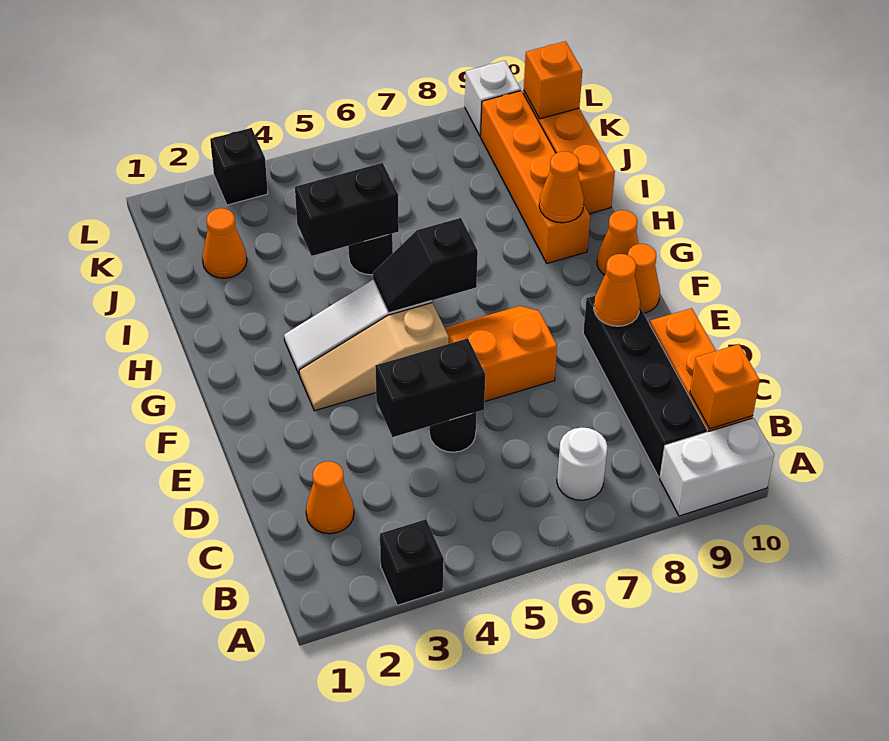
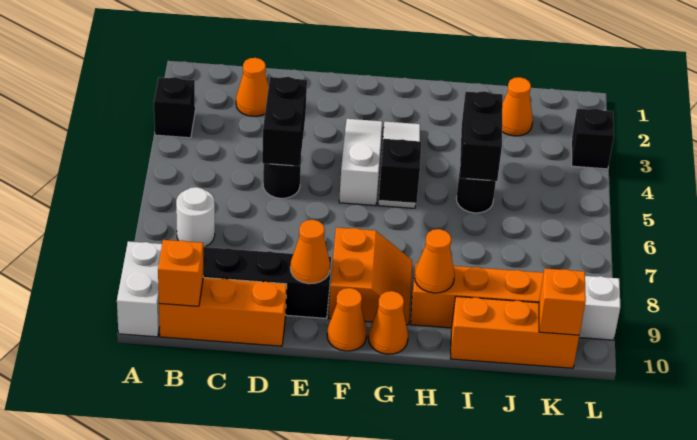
orange slope E6:F7 level 1 top E -> orange slope F8:G9 level 1 top F
tan slope F3:F5 level 1 top 5 -> white slope F3:F5 level 1 top 5

